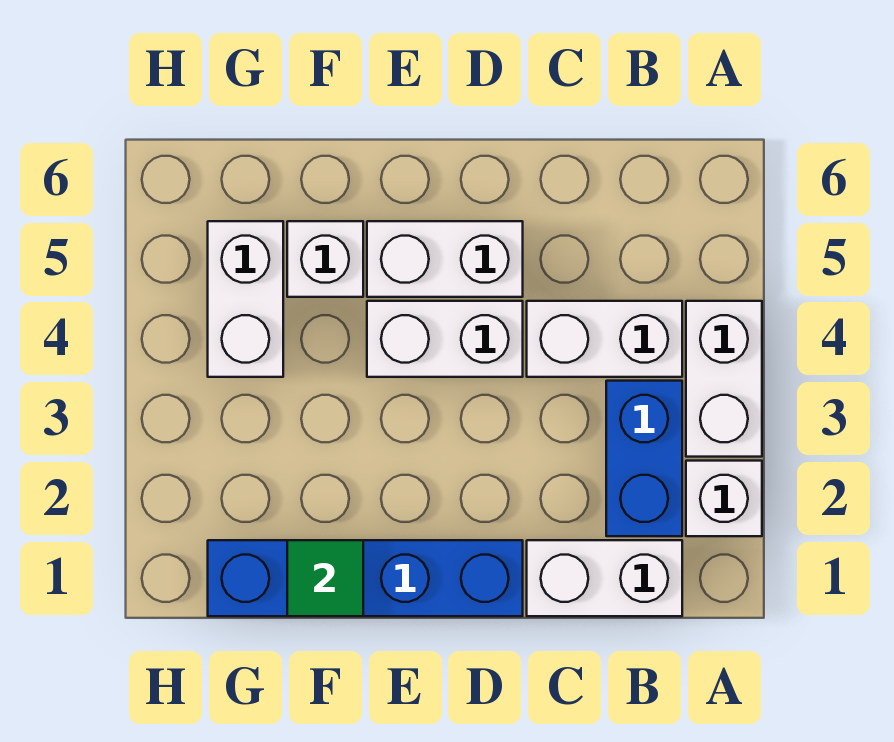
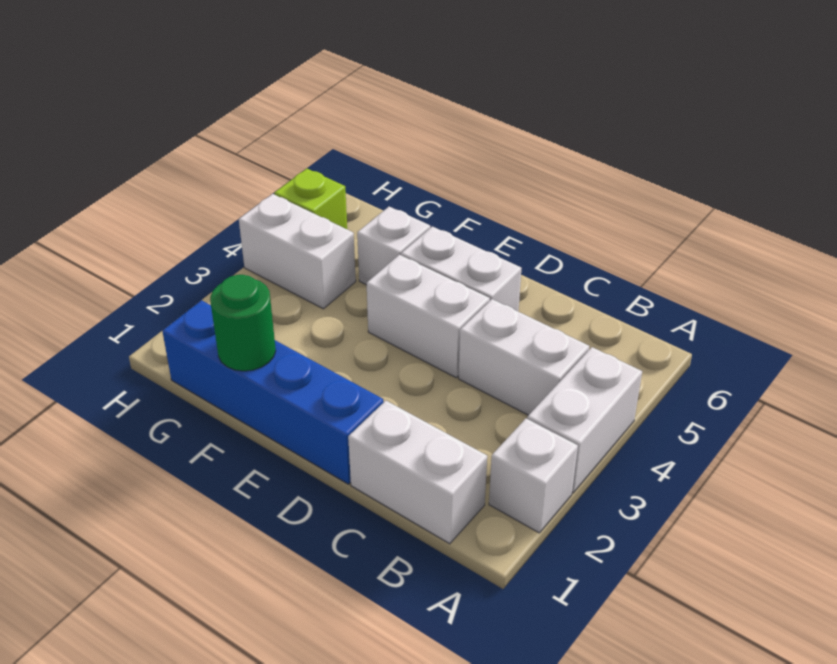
blue brick B2:B3 level 1 -> none
green tile F1 level 2 -> green round brick F1 level 2
white brick G4:G5 level 1 -> white brick G4:H4 level 1
none -> lime brick H5 level 1

